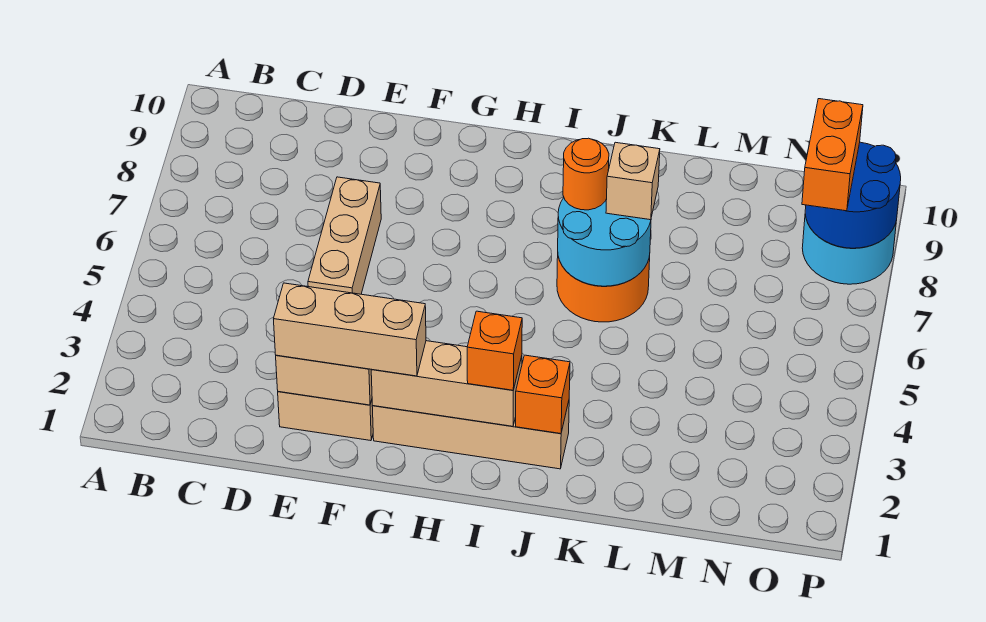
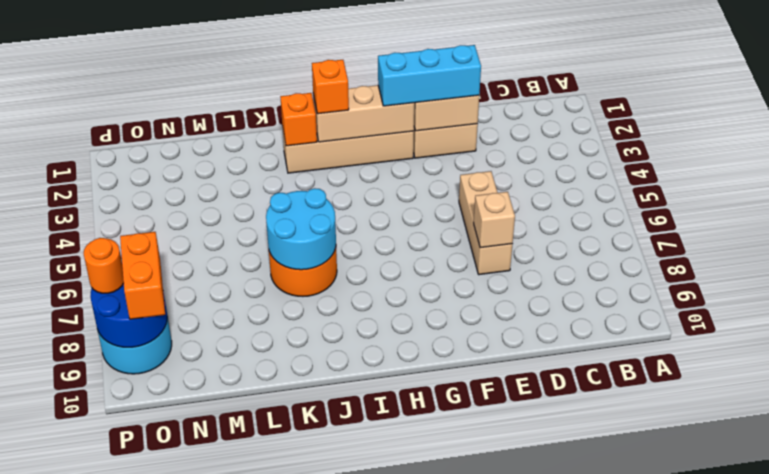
tan brick E2:G2 level 3 -> cyan brick E2:G2 level 3
orange round brick J7 level 3 -> orange round brick P8 level 3
tan brick K7 level 3 -> tan brick E7 level 2

